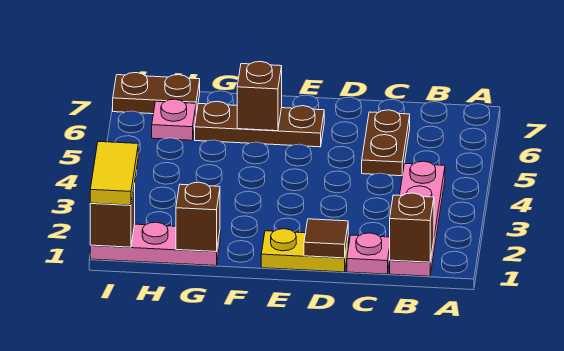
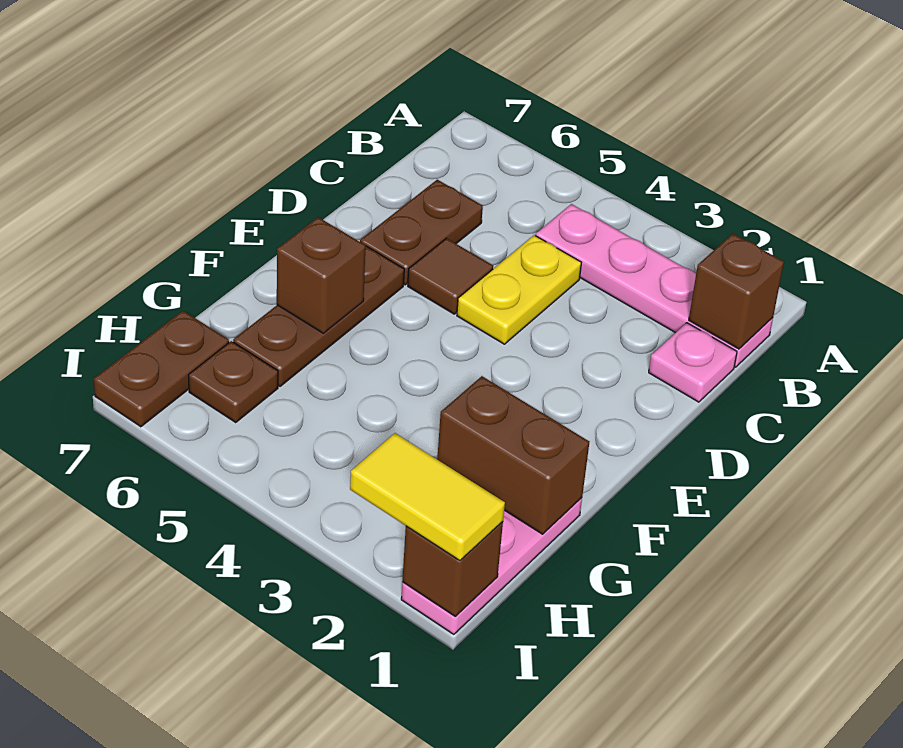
brown plate C5:C6 level 1 -> brown plate C6:D6 level 1
yellow plate D1:E1 level 1 -> yellow plate C4:D4 level 1
brown tile D1 level 2 -> brown tile D5 level 1
brown brick G1 level 2 -> brown brick G1:G2 level 2
pink plate H6 level 1 -> brown plate H6 level 1

